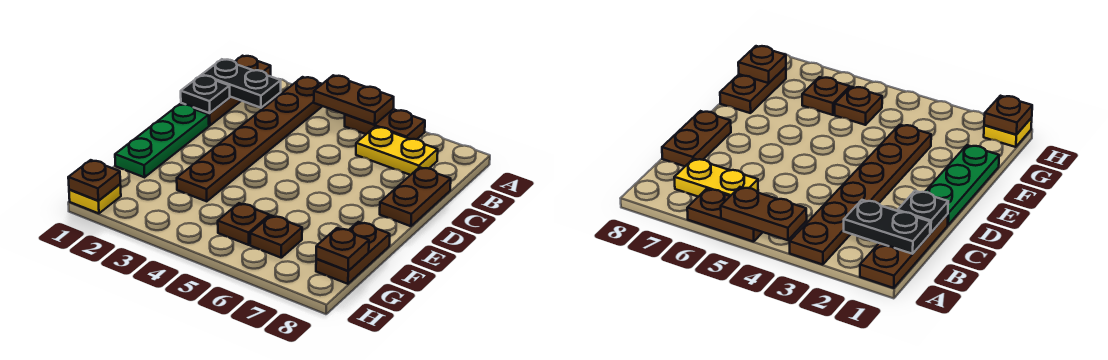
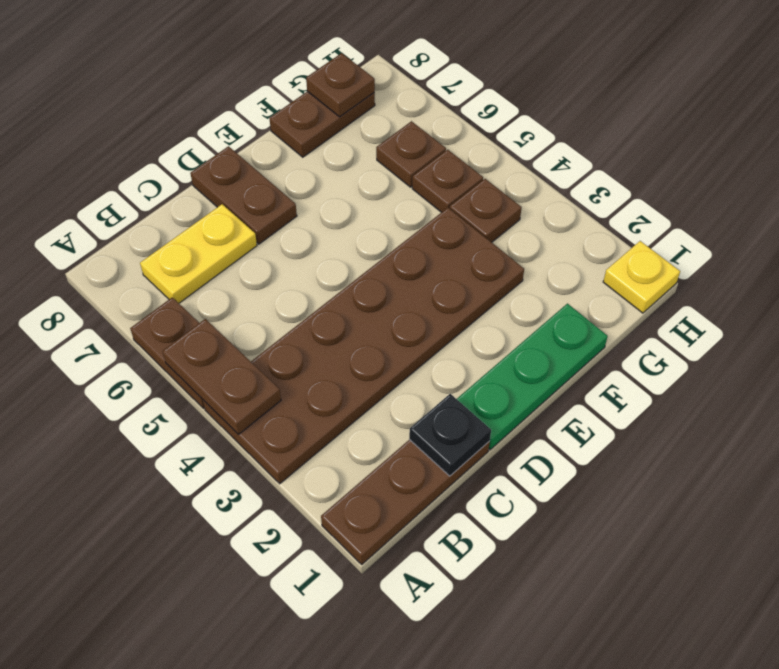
brown plate A3:F3 level 1 -> brown plate A3:F4 level 1
black plate B1:B2 level 2 -> none
yellow plate B6:B7 level 1 -> yellow plate B7:C7 level 1
brown plate C8:D8 level 1 -> brown plate D7:D8 level 1
brown plate H1 level 2 -> brown plate G4 level 1

